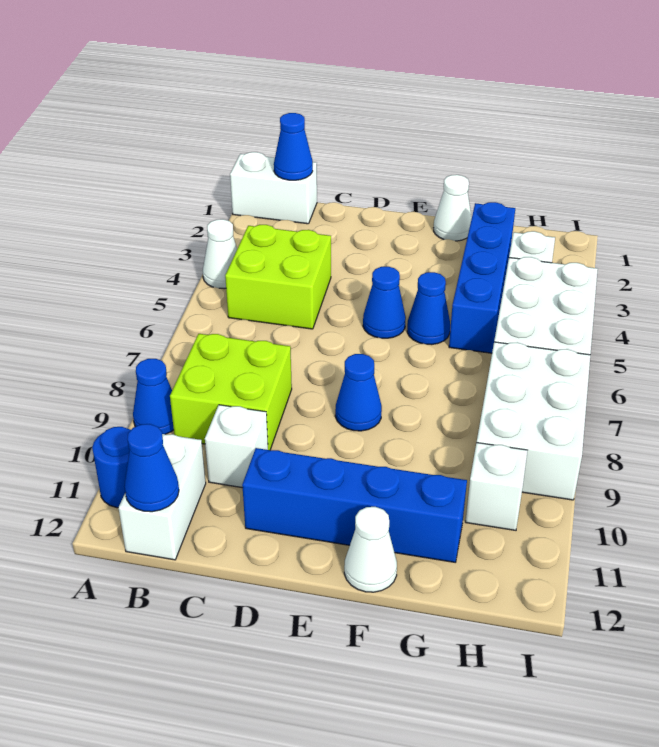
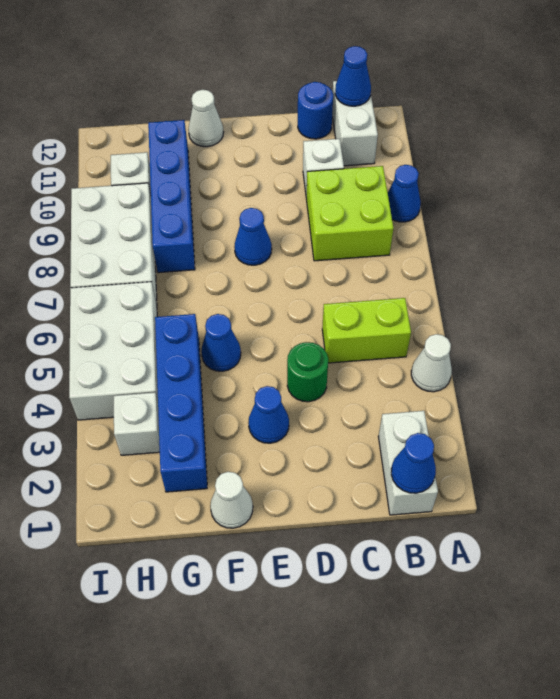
white brick A1:B1 level 1 -> white brick B1:B2 level 1
blue round brick A11 level 1 -> blue round brick C12 level 1
lime brick B4:C5 level 1 -> lime brick B5:C5 level 1
none -> green round brick D4 level 1
blue brick D11:G11 level 1 -> blue brick G8:G11 level 1
blue cone E5 level 1 -> blue cone E3 level 1

